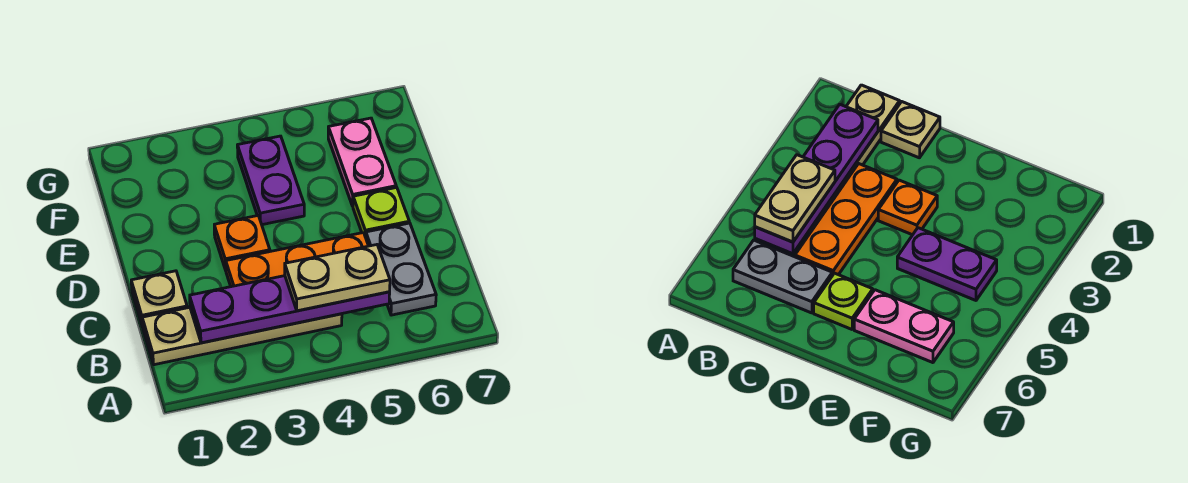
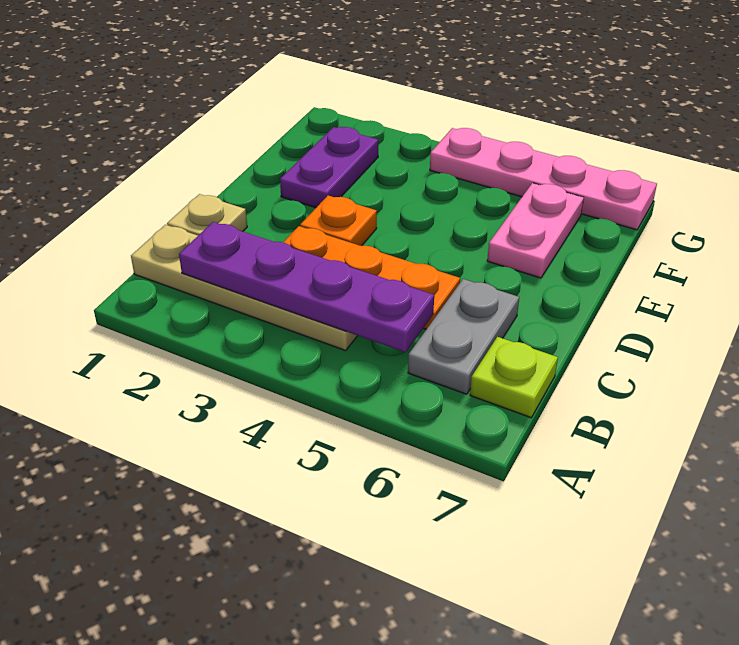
tan plate B4:B5 level 3 -> none
lime plate D6 level 1 -> lime plate B7 level 1
purple plate E4:F4 level 1 -> purple plate E2:F2 level 1
none -> pink plate G4:G7 level 1

